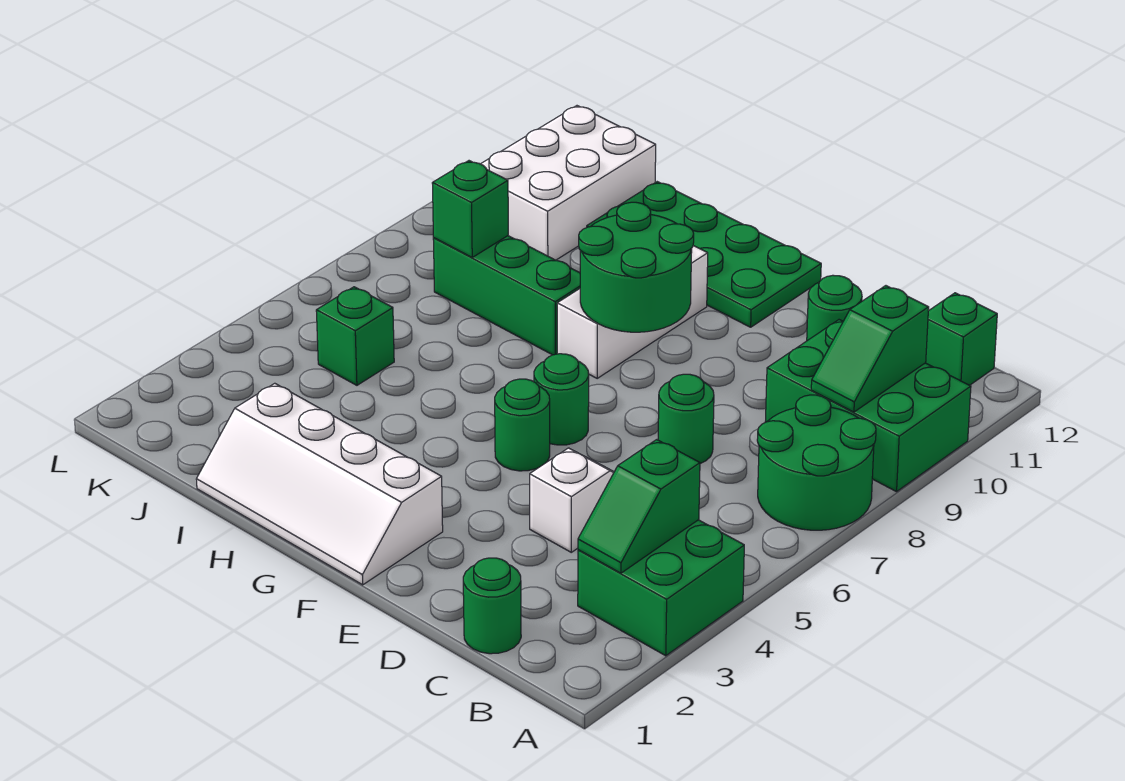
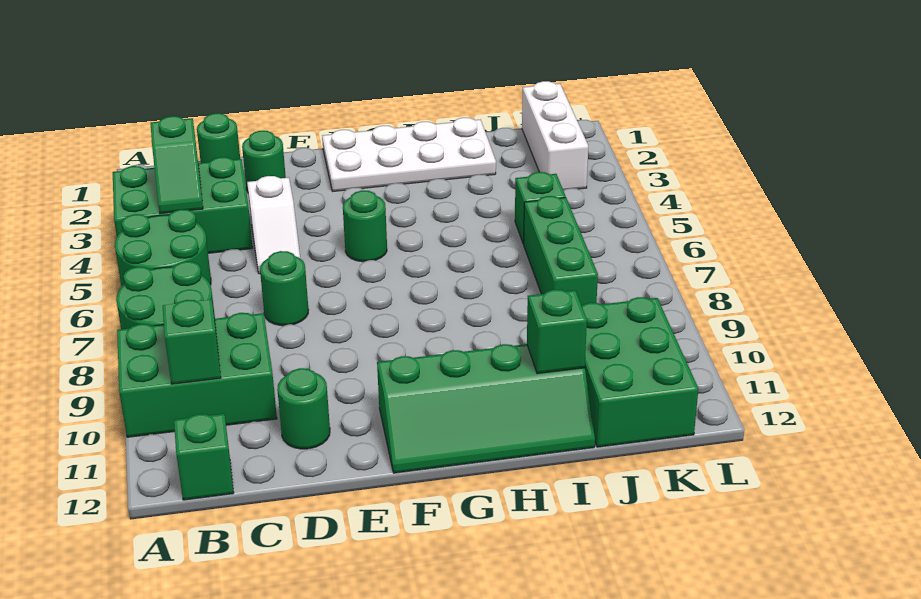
green brick A3:B4 level 1 -> green brick A3:C4 level 1
green slope B3:B4 level 2 top 4 -> green slope B3:B4 level 2 top 3
white slope F1:I2 level 1 top 2 -> white plate F1:I2 level 1
green round brick F6 level 1 -> green round brick D2 level 1
green round brick F8:G9 level 2 -> green round brick A5:B6 level 1
green plate F11:I12 level 1 -> green slope F11:I12 level 1 top 11
white brick G8:G10 level 1 -> white brick K1:K3 level 1
green brick H8:J8 level 1 -> green brick J6:J8 level 1
green brick J8 level 2 -> green brick I11 level 2
white brick J10:K12 level 1 -> green brick J10:K12 level 1

